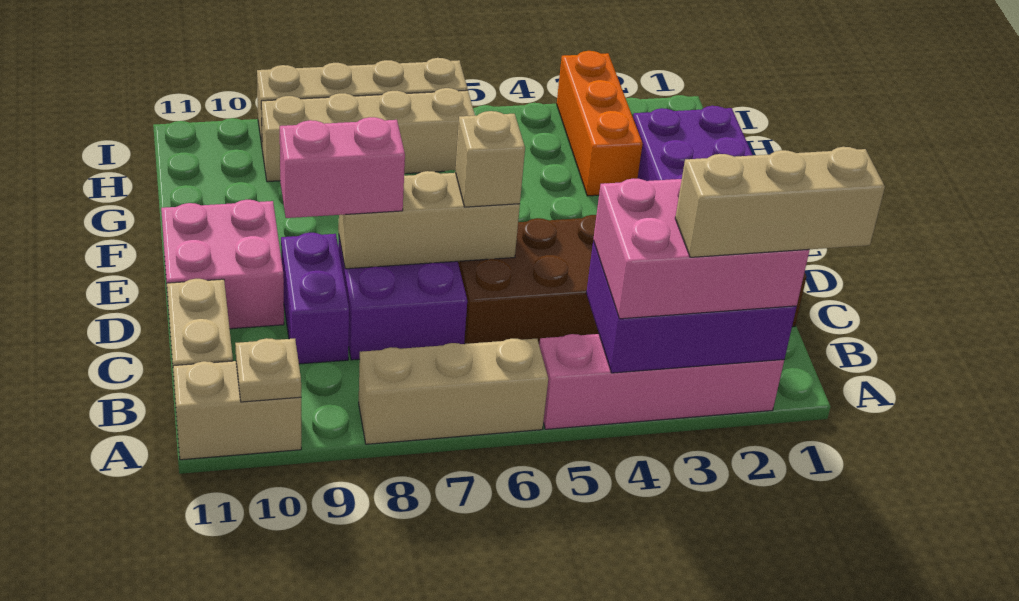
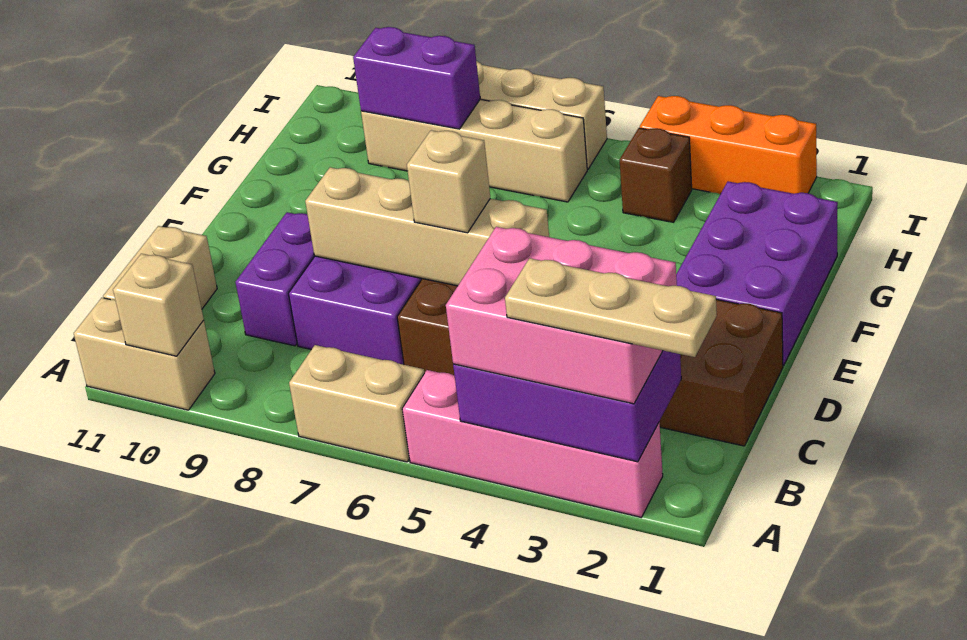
tan brick A1:A3 level 4 -> tan plate A1:A3 level 4
tan brick A6:A8 level 1 -> tan brick A6:A7 level 1
tan plate A10 level 2 -> tan brick A10 level 2
tan brick D6:D8 level 2 -> tan brick D5:D8 level 2
pink brick D8:D9 level 3 -> none
pink brick D10:E11 level 1 -> none
orange brick G3:I3 level 1 -> orange brick I2:I4 level 1
none -> brown brick H4 level 1
none -> purple brick H8:H9 level 2

